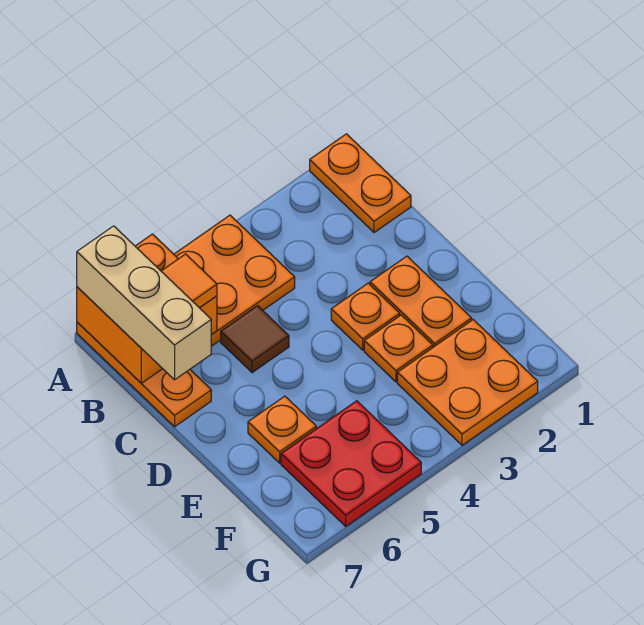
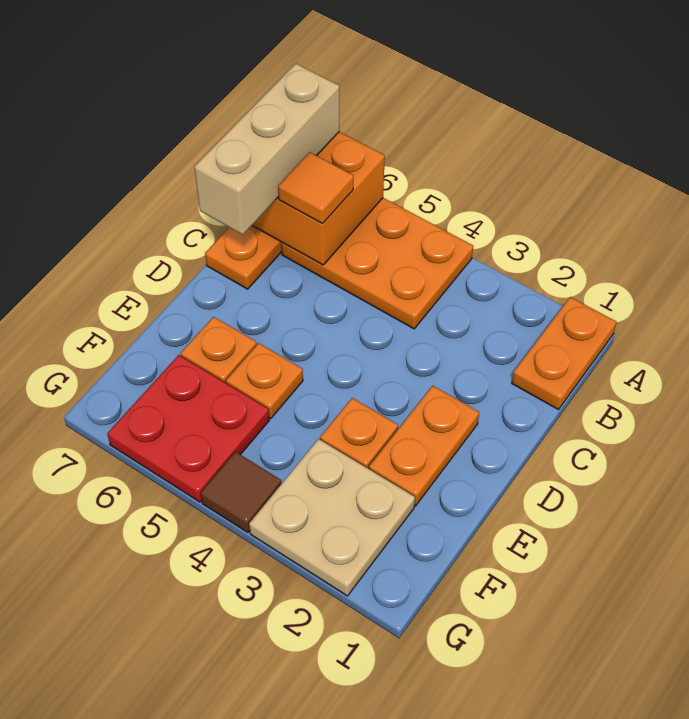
brown tile C5 level 1 -> brown tile G4 level 1
orange plate D3 level 1 -> orange plate E5 level 1
orange plate F2:G3 level 1 -> tan plate F2:G3 level 1

